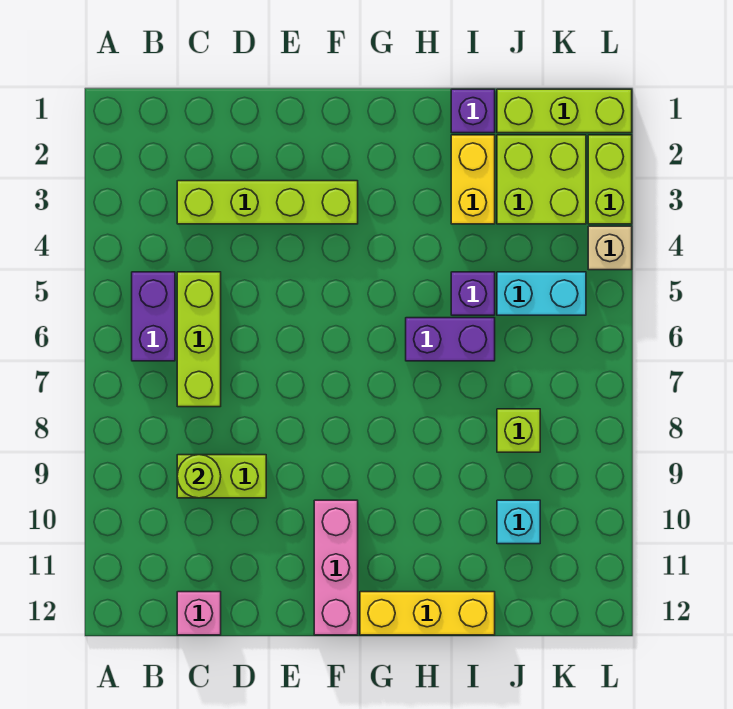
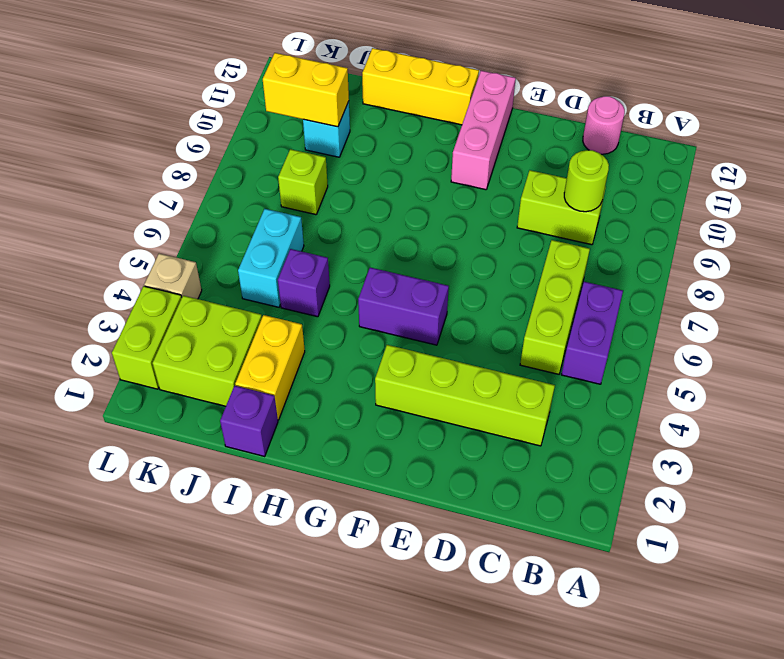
pink brick C12 level 1 -> pink round brick C12 level 1
purple brick H6:I6 level 1 -> purple brick F5:G5 level 1
lime brick J1:L1 level 1 -> none
cyan brick J5:K5 level 1 -> cyan brick J5:J6 level 1
none -> yellow brick J10:K10 level 2

